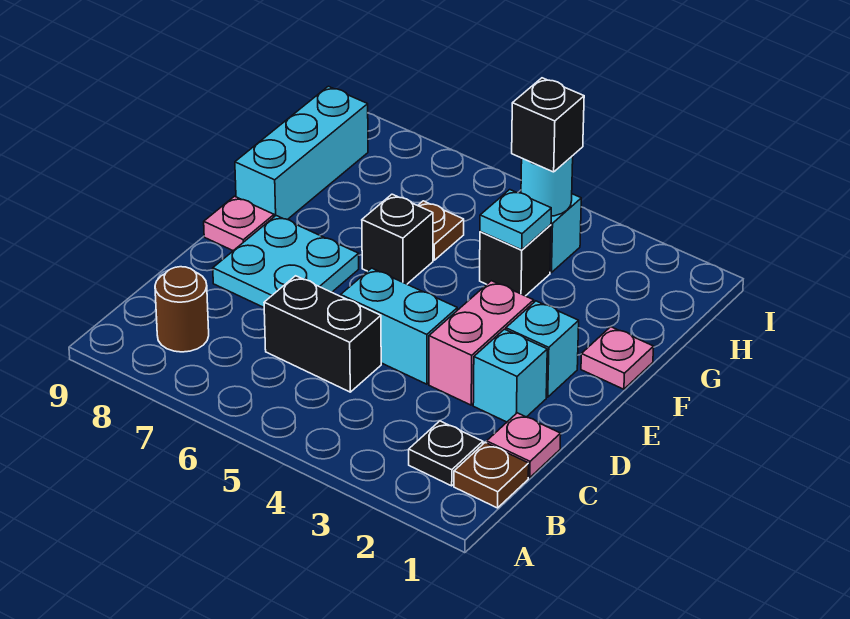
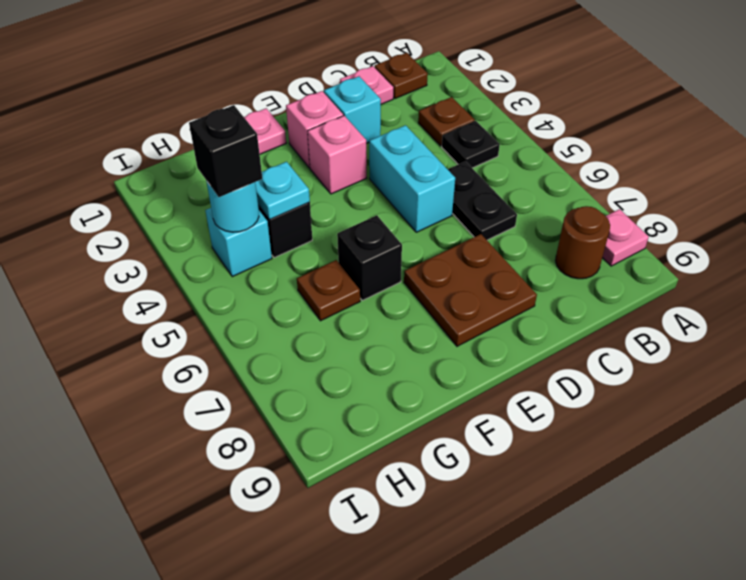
black plate B2 level 1 -> black plate B4 level 1
none -> brown plate B3 level 1
black brick C5:C6 level 1 -> black plate C5:C6 level 1
pink brick D3:E3 level 1 -> pink brick E3 level 1
cyan plate D7:E8 level 1 -> brown plate D7:E8 level 1
cyan brick E2 level 1 -> pink brick E2 level 1
pink plate E9 level 1 -> pink plate A8 level 1
cyan brick F9:H9 level 1 -> none

